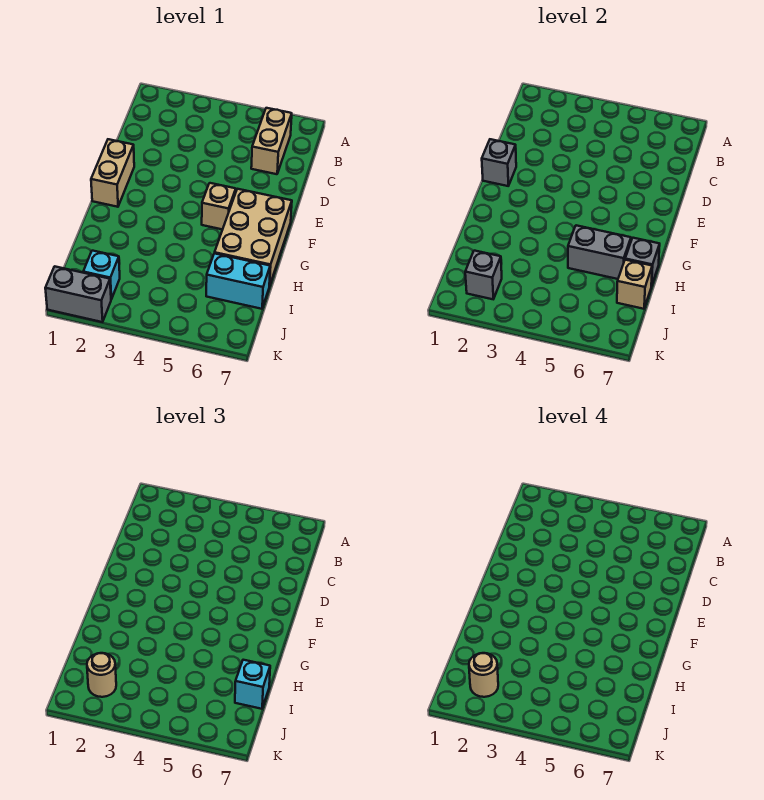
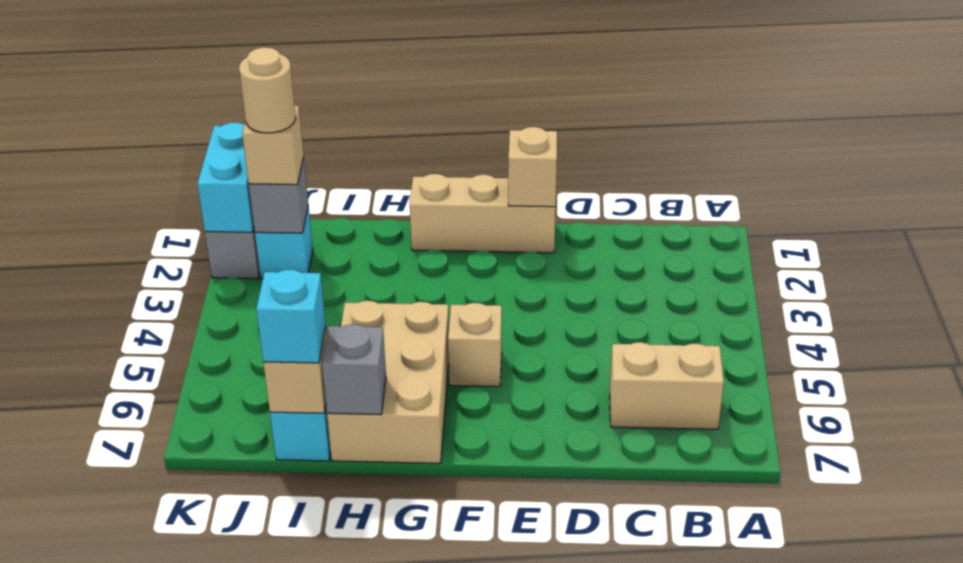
tan brick E1:F1 level 1 -> tan brick E1:G1 level 1
grey brick E1 level 2 -> tan brick E1 level 2
tan brick F6:H7 level 1 -> tan brick G5:H7 level 1
grey brick H5:H6 level 2 -> none
tan round brick J2 level 3 -> tan brick J2 level 3
none -> cyan brick K1:K2 level 2

